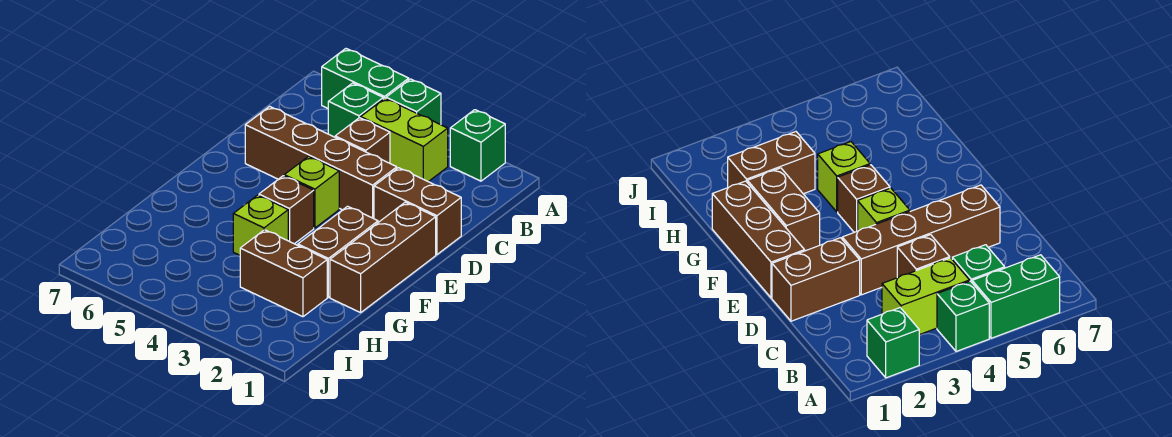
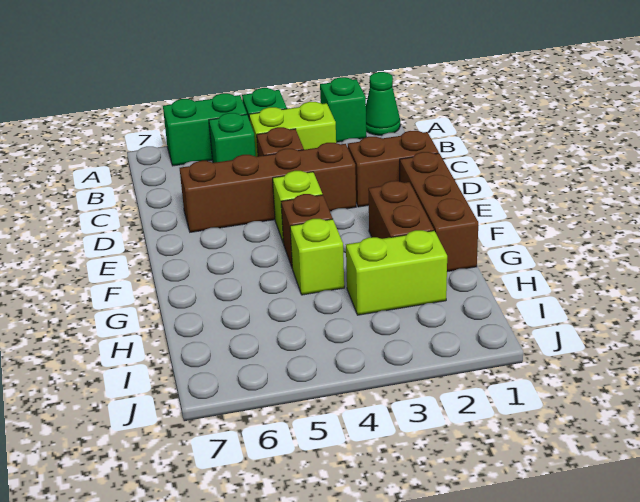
none -> green cone A1 level 1
brown brick H2:H3 level 1 -> lime brick H2:H3 level 1

